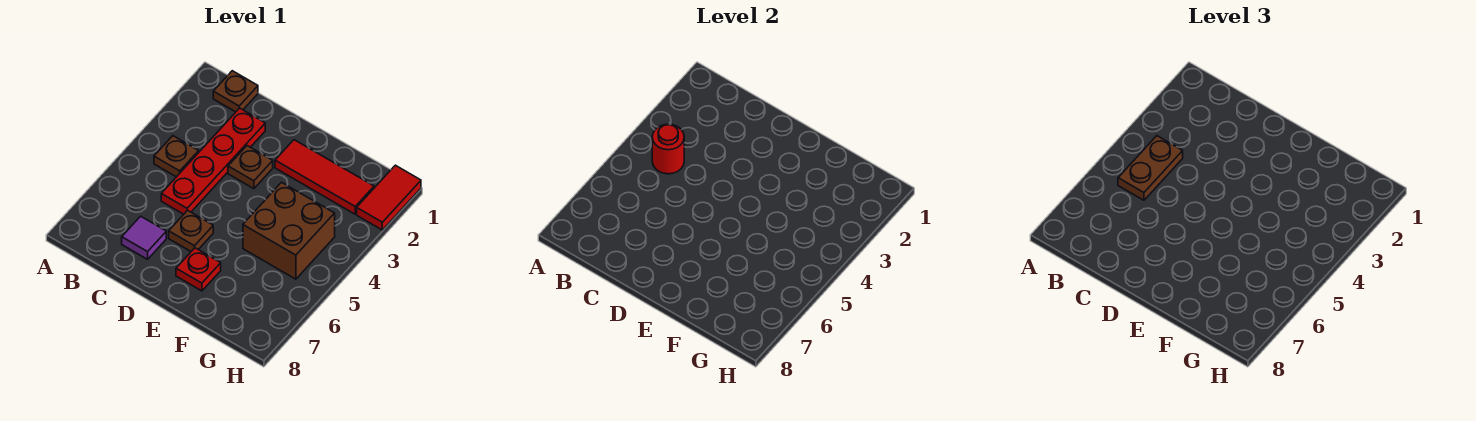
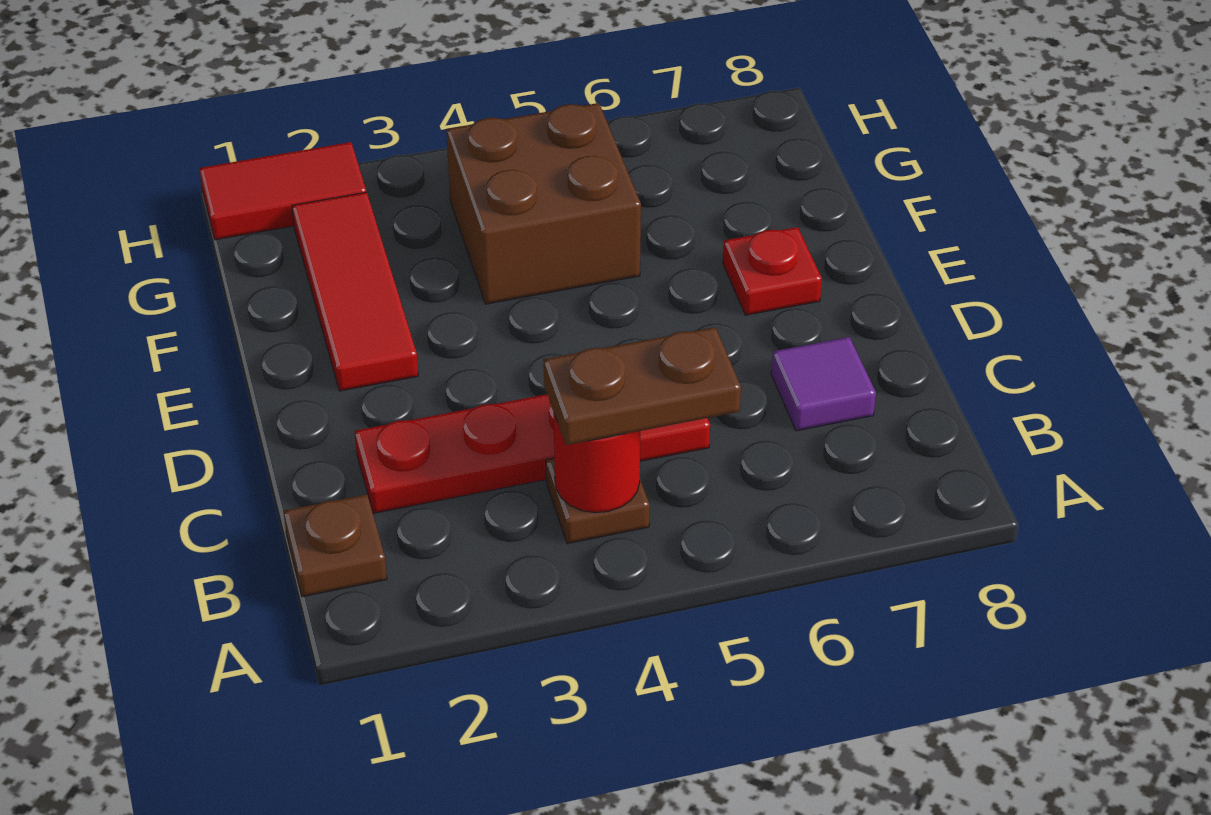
brown plate D3 level 1 -> none
brown plate D6 level 1 -> none

